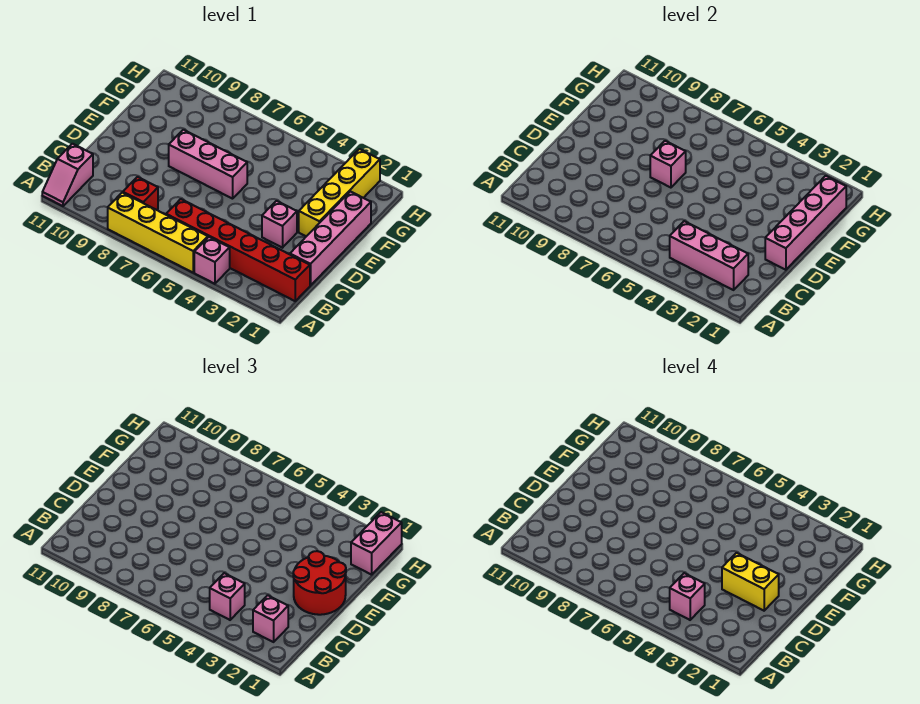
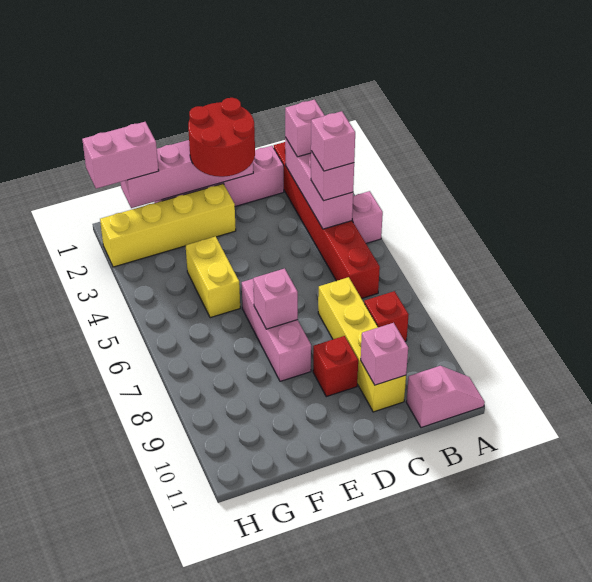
yellow brick A5:A8 level 1 -> yellow brick C7:C10 level 1
yellow brick D2:D3 level 4 -> yellow brick F4:F5 level 1
pink brick D3 level 1 -> pink brick C10 level 2
none -> red brick D9 level 1

